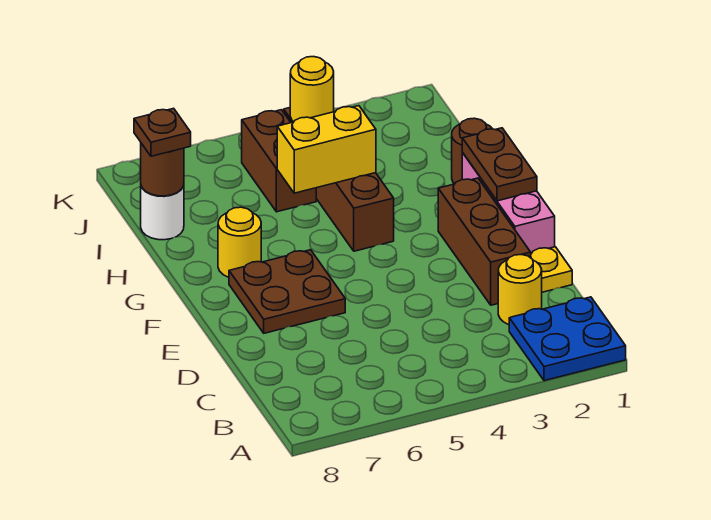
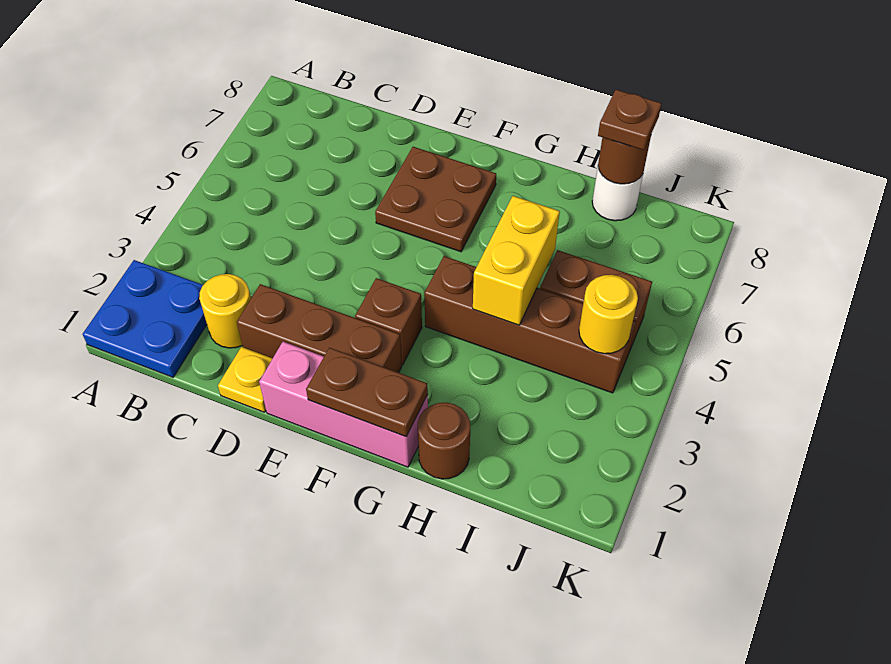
none -> brown brick F3 level 1
yellow round brick G7 level 1 -> none

